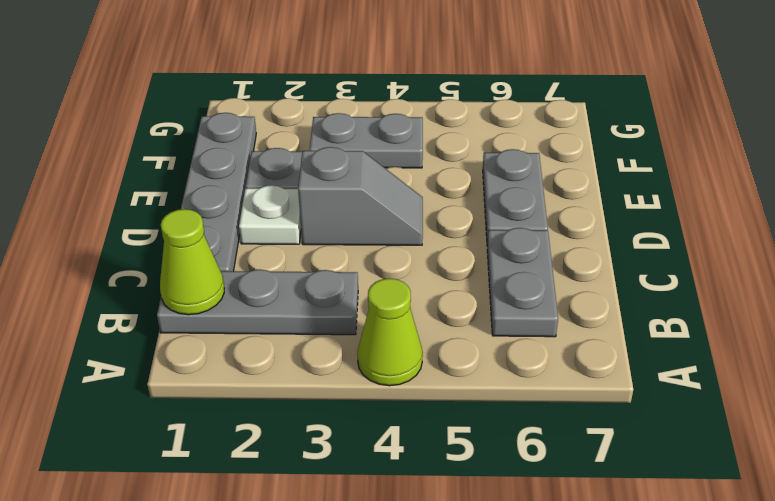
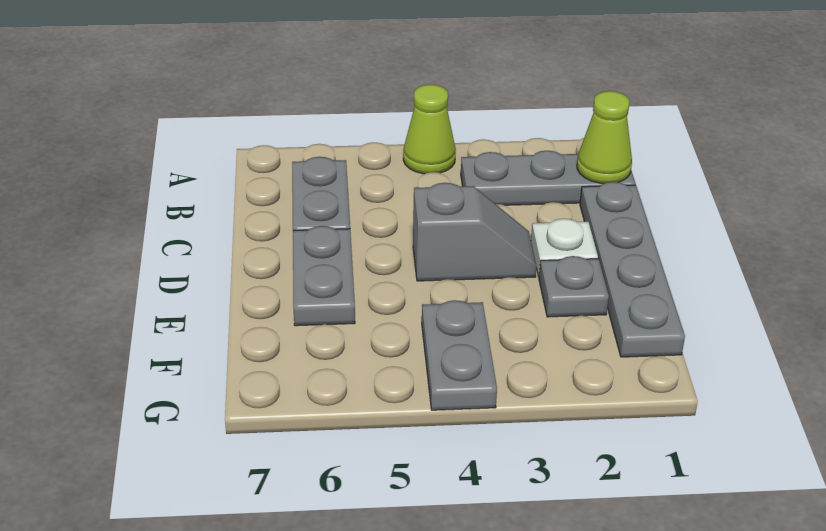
grey slope D3:D4 level 1 top 3 -> grey slope D3:D4 level 1 top 4
grey plate F3:F4 level 1 -> grey plate F4:G4 level 1

